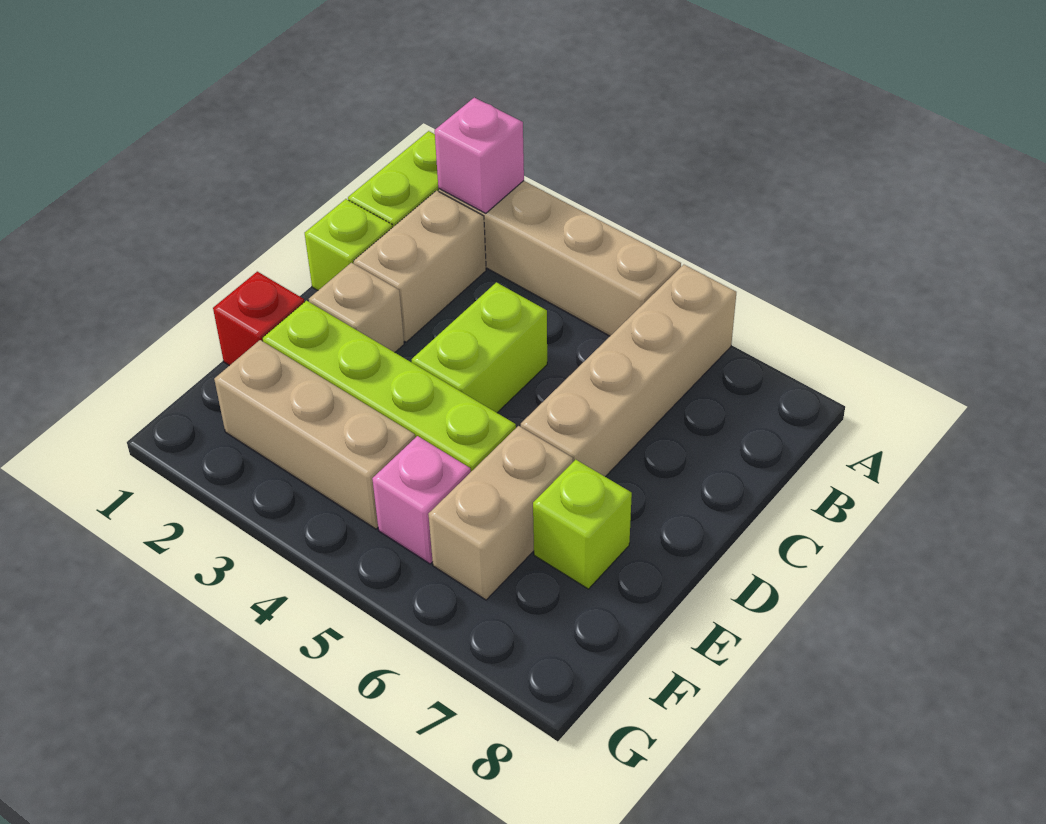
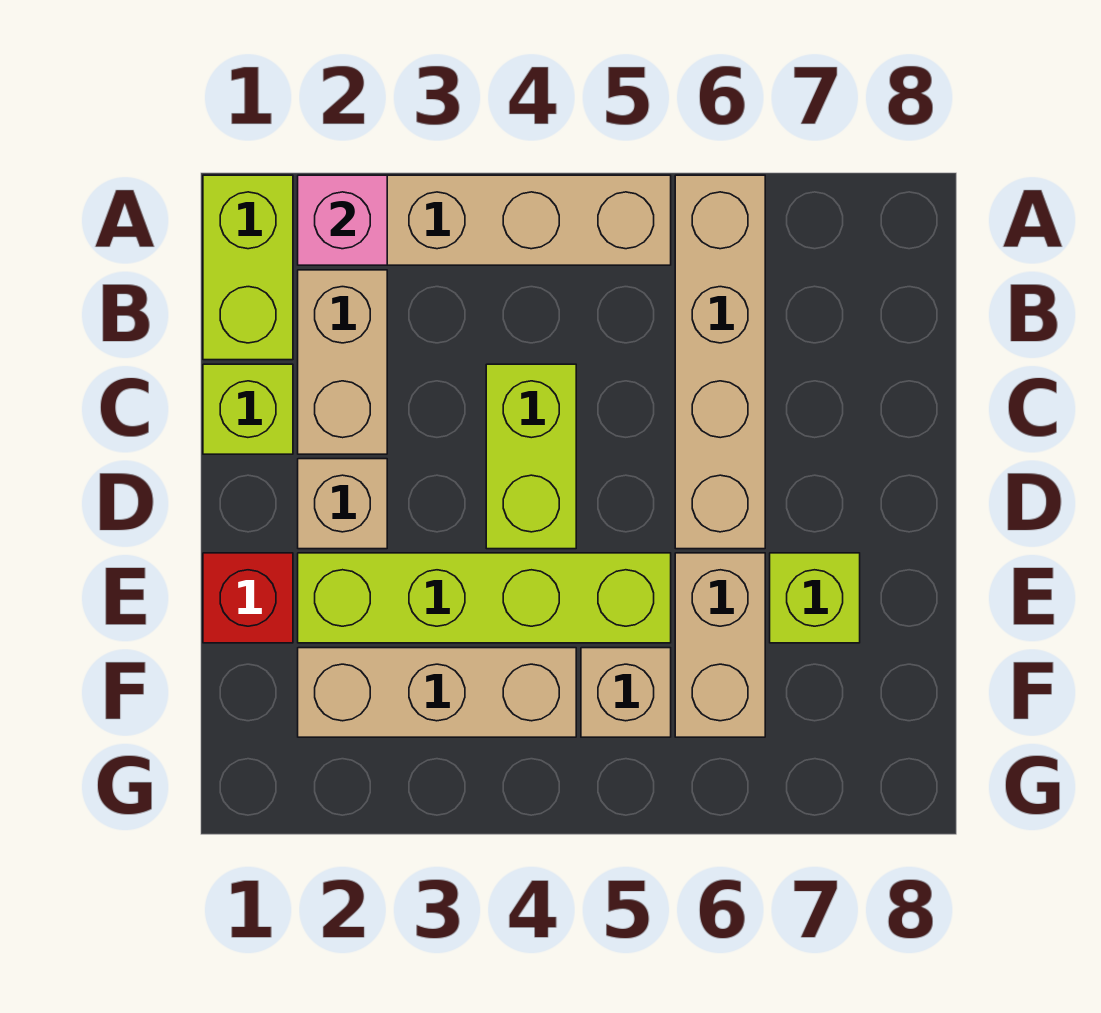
pink brick F5 level 1 -> tan brick F5 level 1

